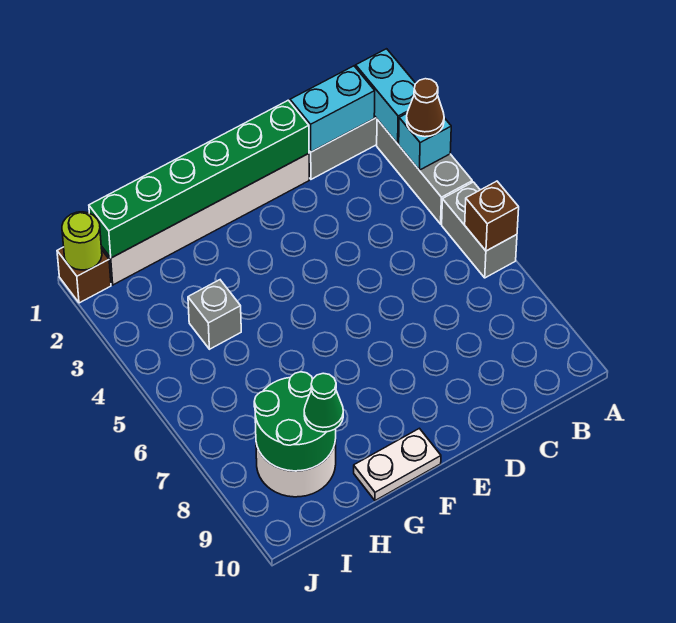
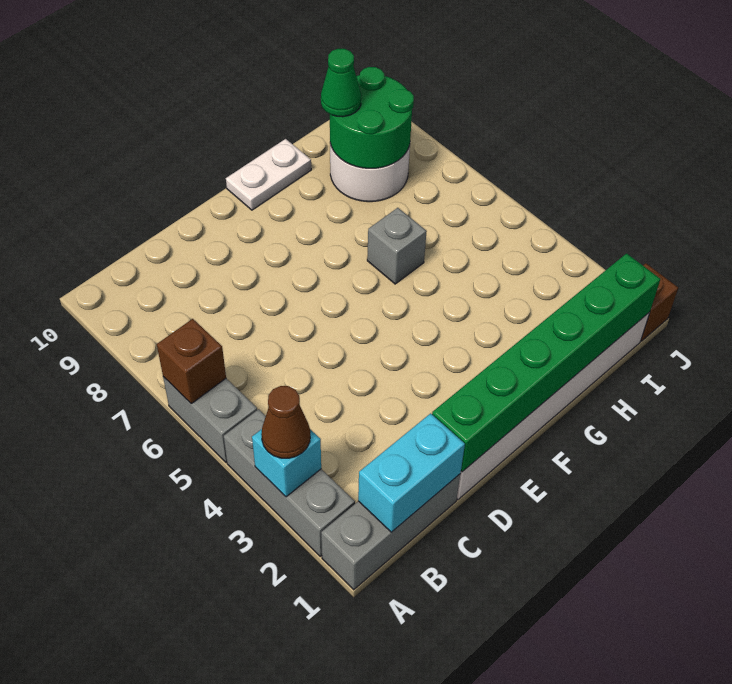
cyan brick A1:A2 level 2 -> none
grey brick H4 level 1 -> grey brick G6 level 1
lime round brick J1 level 2 -> none

